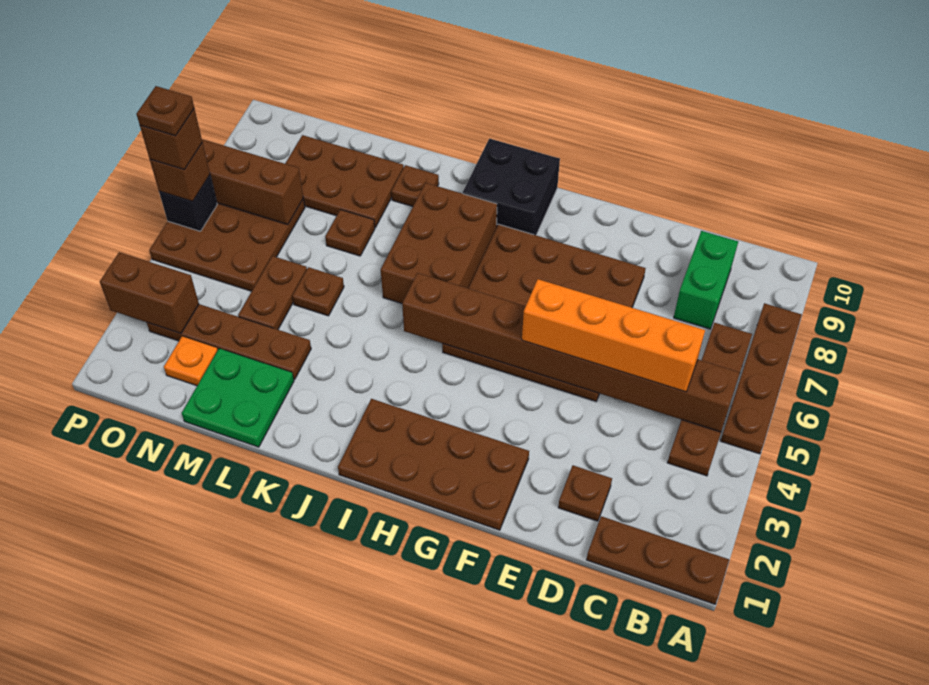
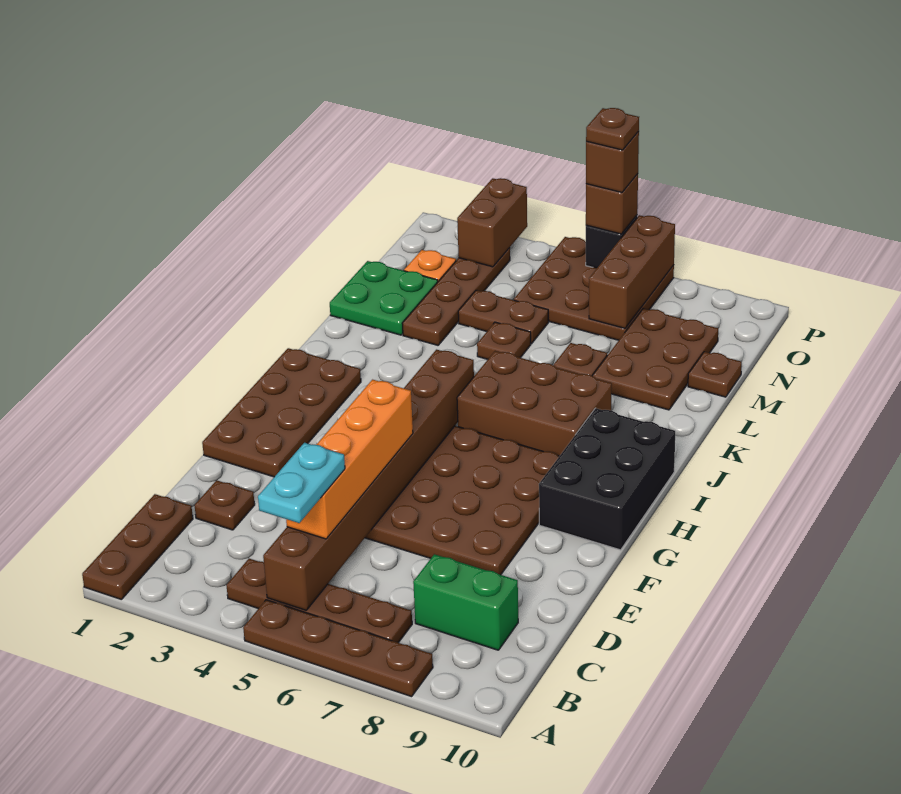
none -> cyan plate B5:C5 level 4
black brick H9:I10 level 1 -> black brick G9:I10 level 1
brown plate K9 level 1 -> brown plate M10 level 1

